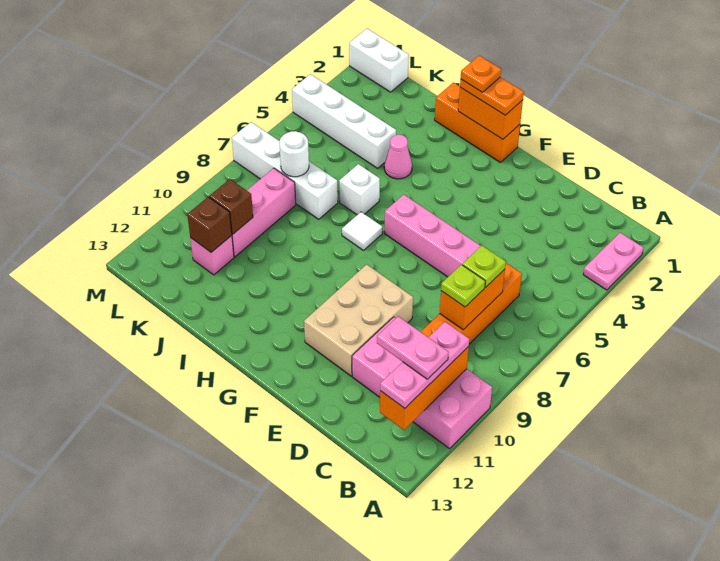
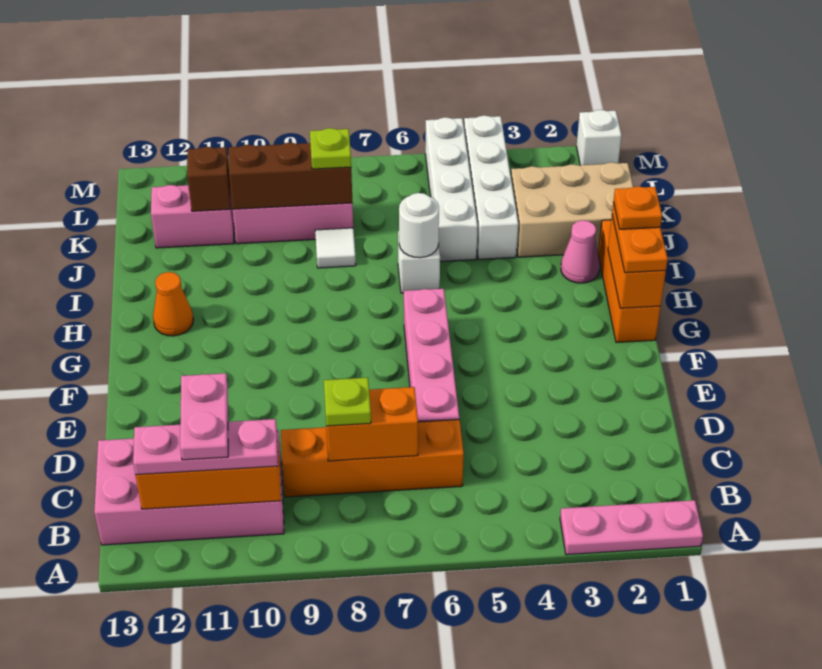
pink plate A2:A3 level 1 -> pink plate A1:A3 level 1
pink brick A10:D11 level 1 -> pink brick B10:C13 level 1
lime plate C7 level 3 -> lime plate K8 level 3
tan brick E9:F11 level 1 -> tan brick J1:K3 level 1
white tile H7 level 1 -> white tile J8 level 1
none -> orange cone H12 level 1
pink cone I4 level 1 -> pink cone I2 level 1
white brick J7:M7 level 1 -> white brick J5:M5 level 1
white round brick K7 level 2 -> white round brick I6 level 2
brown brick K10 level 2 -> brown brick K8:K10 level 2
pink brick K11 level 1 -> pink brick K11:K12 level 1
white brick L1:M1 level 1 -> white brick M1 level 1

